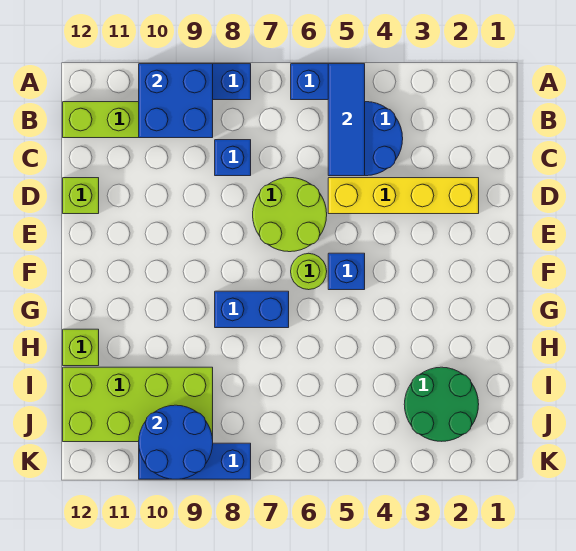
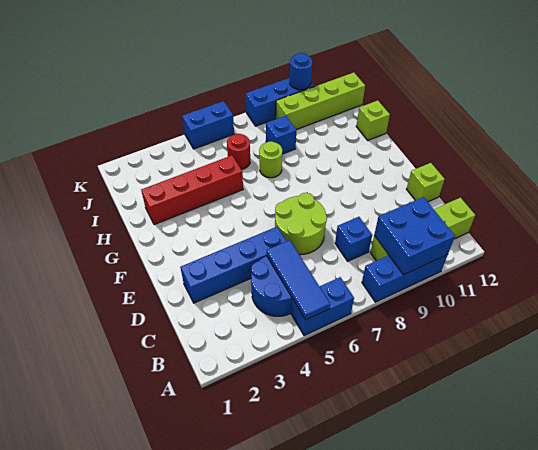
yellow brick D2:D5 level 1 -> blue brick D2:D5 level 1
blue brick F5 level 1 -> blue brick I8 level 1
lime round brick F6 level 1 -> lime round brick H7 level 1
blue brick G7:G8 level 1 -> blue brick K5:K6 level 1
none -> red brick H2:H5 level 1
green round brick I2:J3 level 1 -> none
none -> red round brick I6 level 1
lime brick I9:J12 level 1 -> lime brick J9:J12 level 1
blue round brick J9:K10 level 2 -> blue round brick K10 level 2

